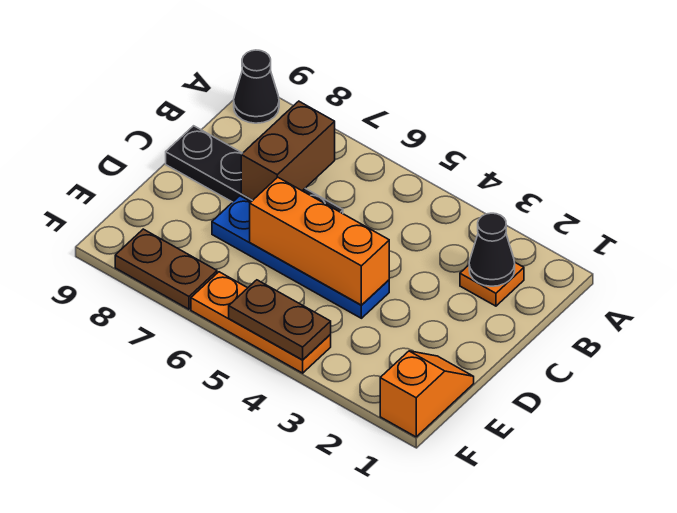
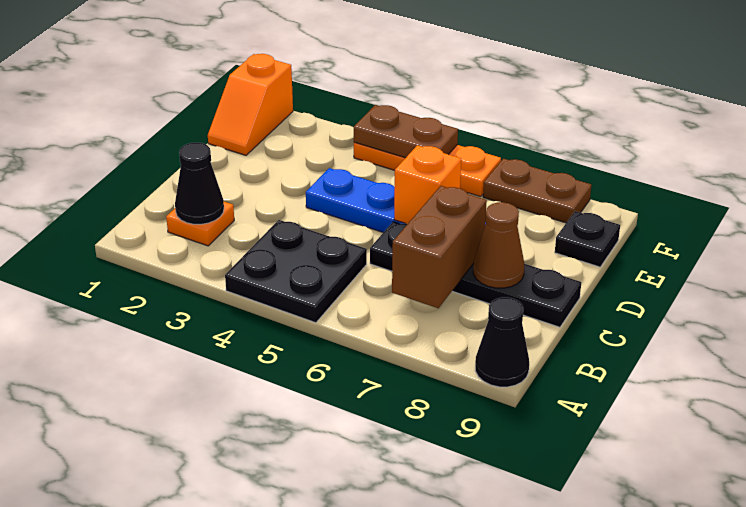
none -> black plate A4:B5 level 1
none -> brown cone C8 level 2
orange brick D4:D6 level 2 -> orange brick D6 level 2
none -> black plate E9 level 1

